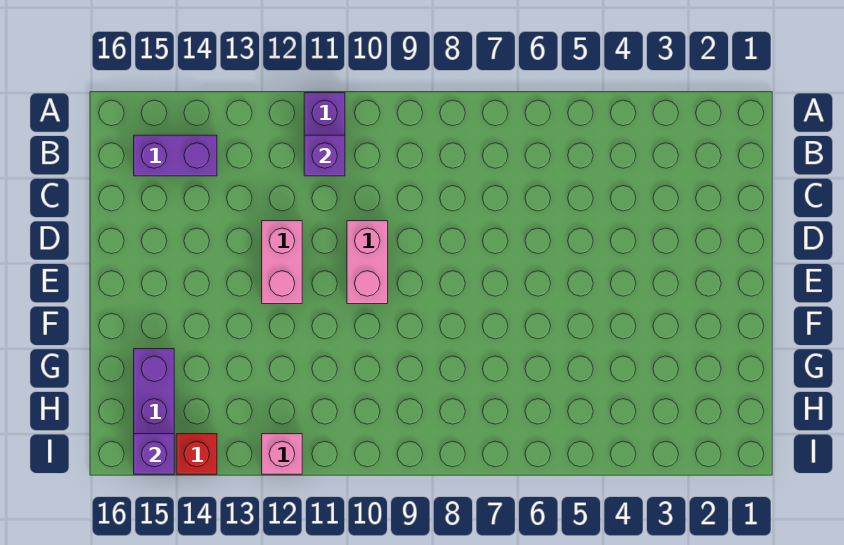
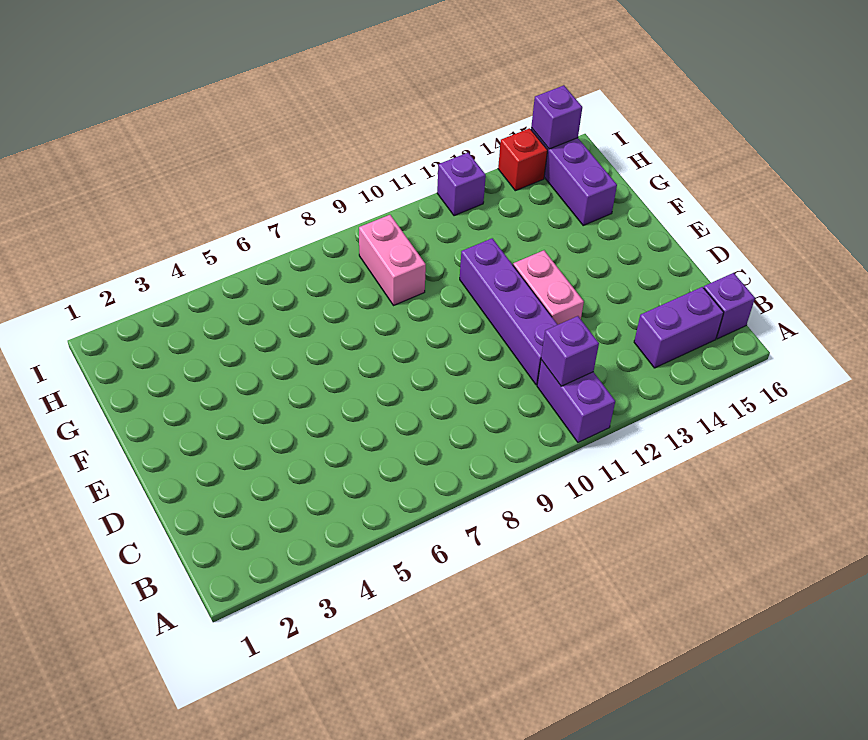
none -> purple brick B16 level 1
none -> purple brick C11:F11 level 1
pink brick D10:E10 level 1 -> pink brick G9:H9 level 1
pink brick I12 level 1 -> purple brick I12 level 1

